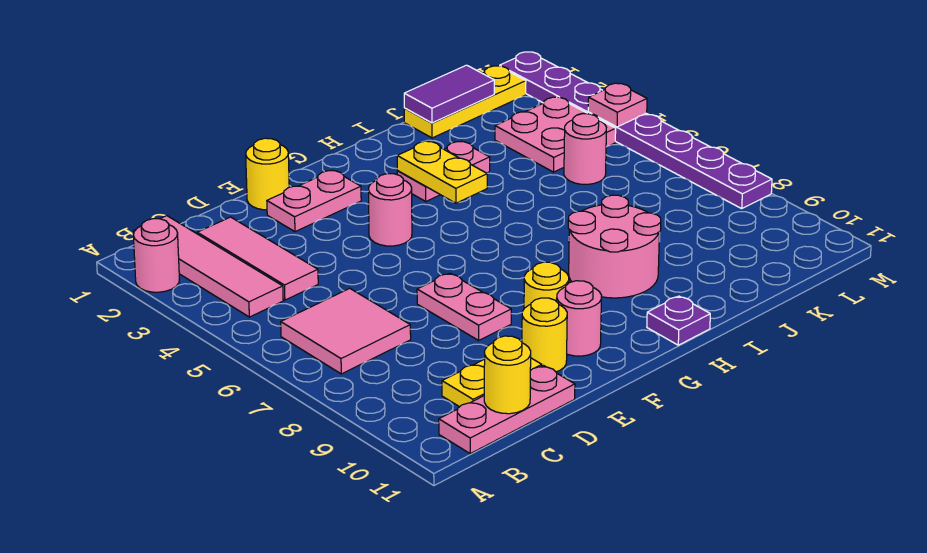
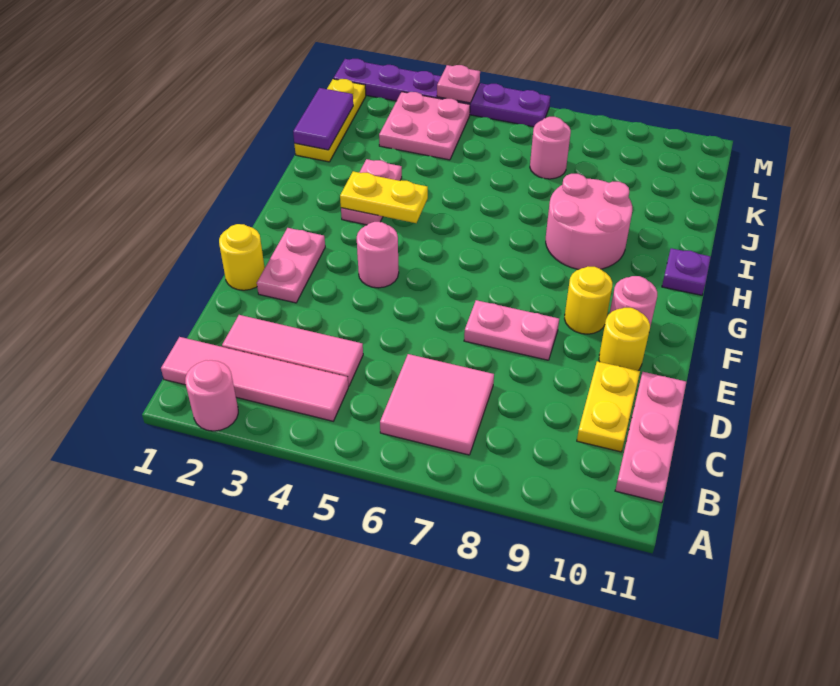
yellow round brick C11 level 2 -> none
pink round brick K5 level 1 -> pink round brick K7 level 1
purple plate M1:M8 level 1 -> purple plate M1:M6 level 1

